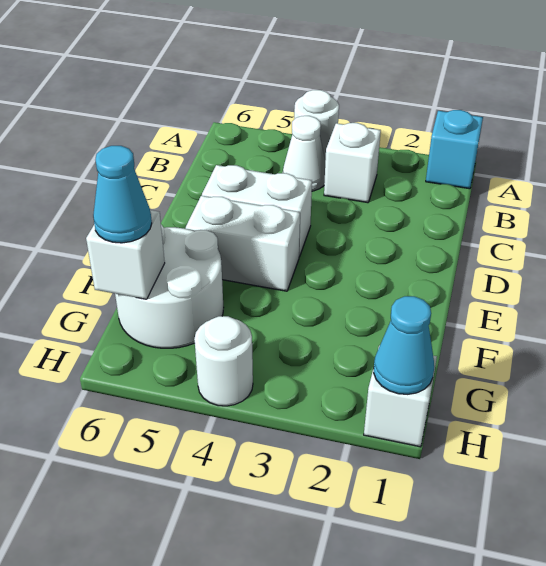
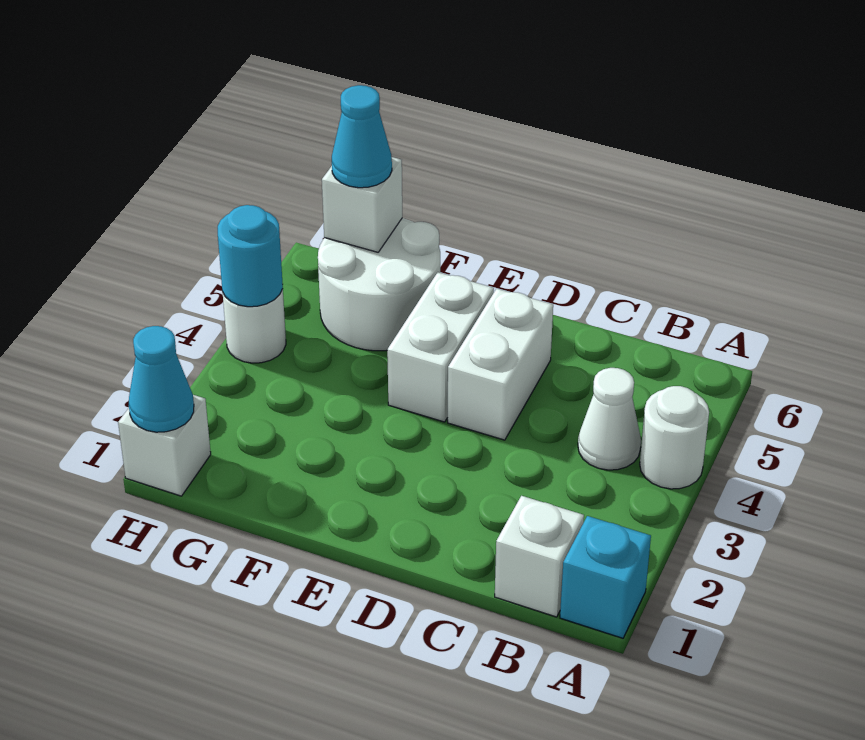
white brick B3 level 1 -> white brick B1 level 1
none -> cyan round brick H4 level 2

